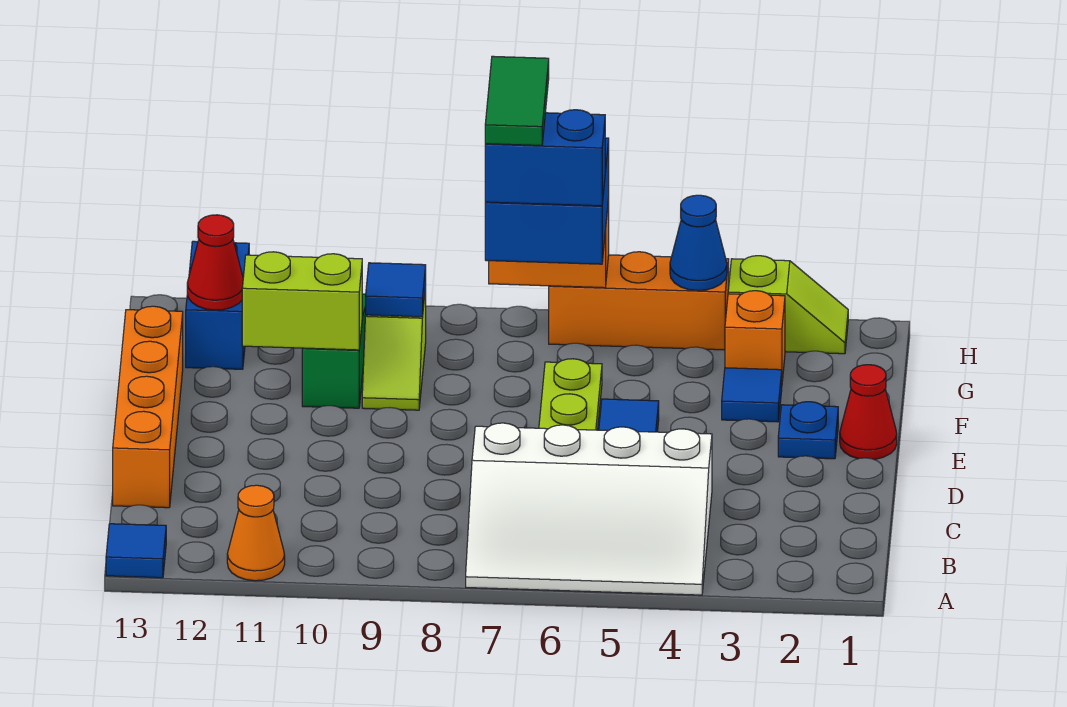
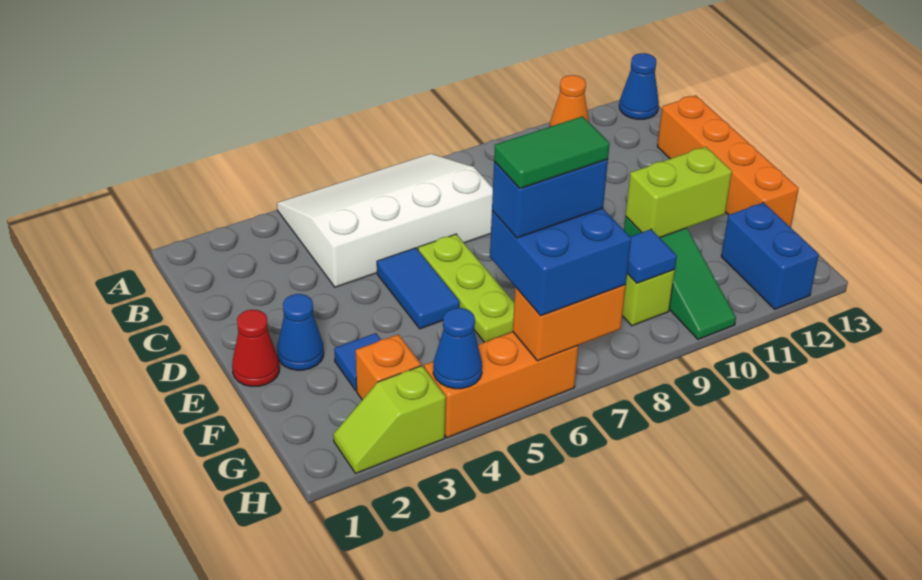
blue tile A13 level 1 -> blue cone A13 level 1
blue plate E2 level 1 -> blue cone E2 level 1
green tile G7:H7 level 5 -> green tile G6:G7 level 5
red cone G12 level 2 -> none

